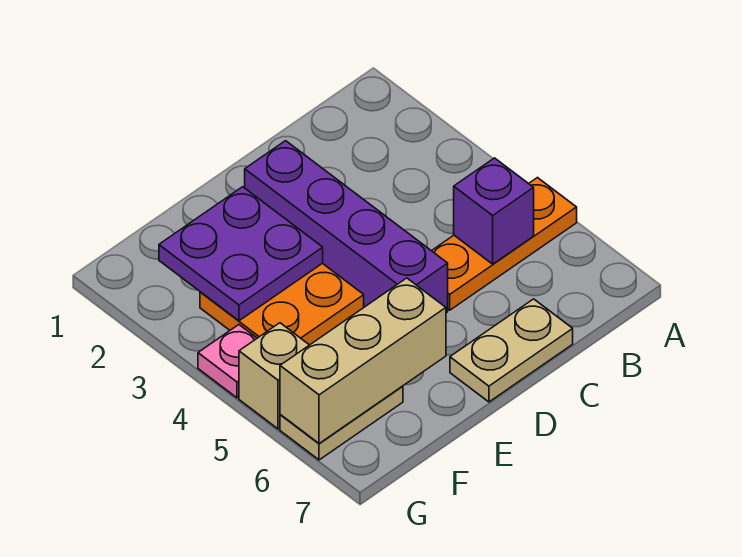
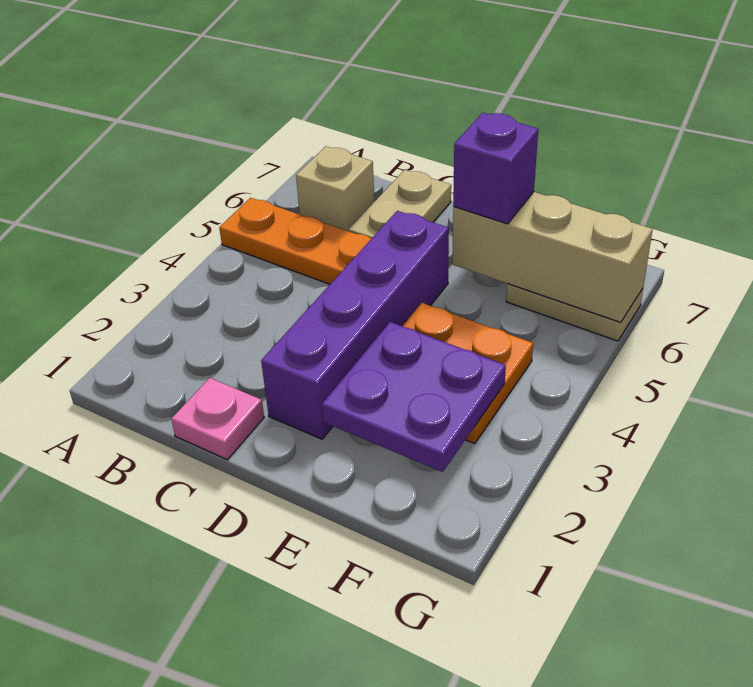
purple brick B5 level 2 -> purple brick E6 level 3
tan plate C7:D7 level 1 -> tan plate C6:C7 level 1
pink plate G4 level 1 -> pink plate C1 level 1
tan brick G5 level 1 -> tan brick B6 level 1

